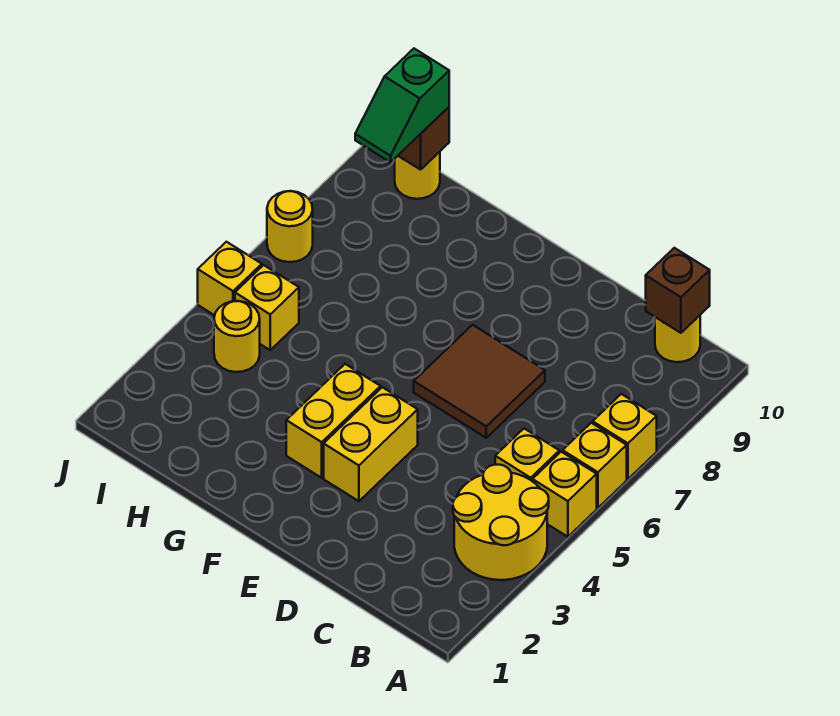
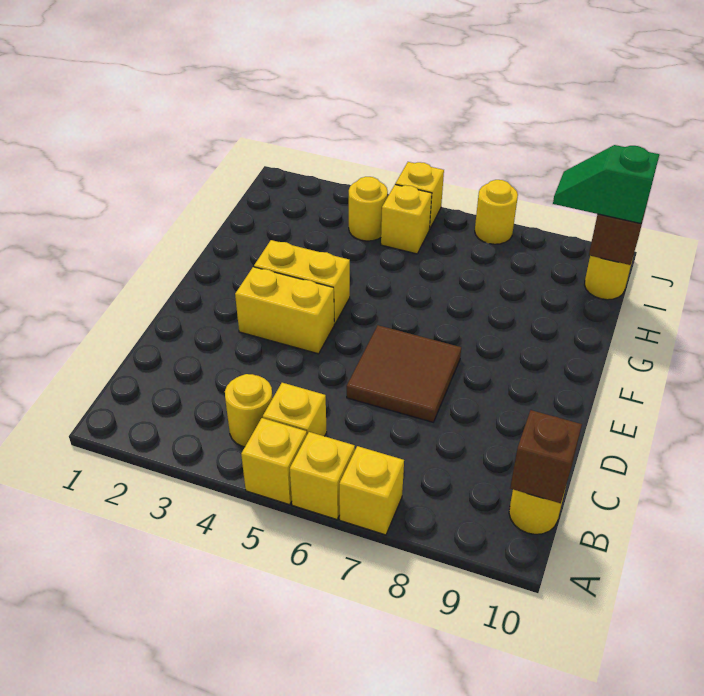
yellow round brick A3:B4 level 1 -> yellow round brick B4 level 1

